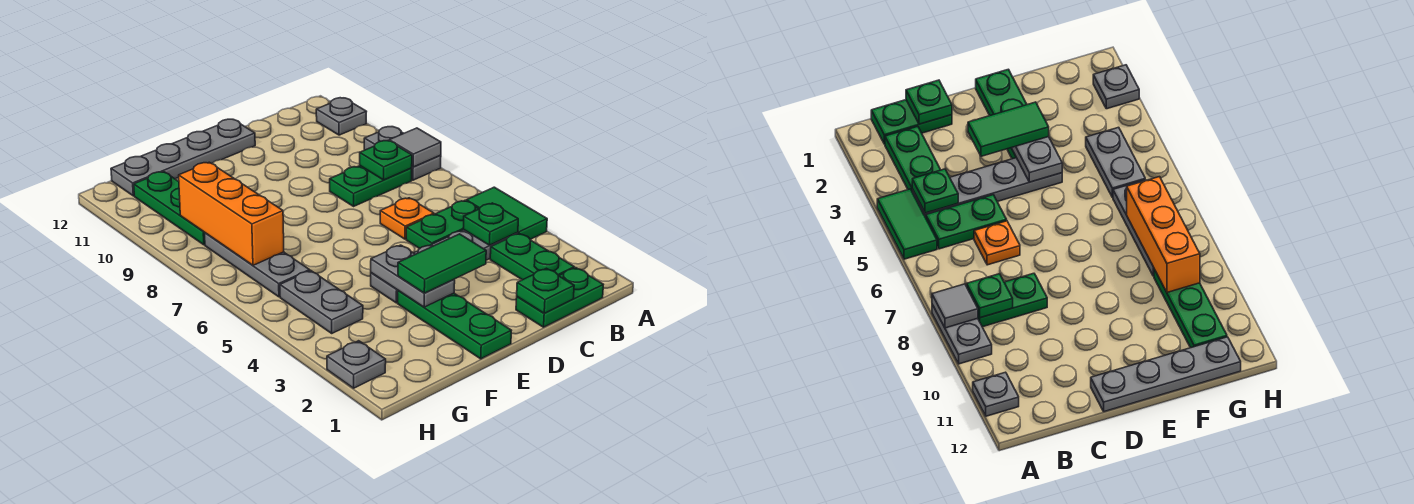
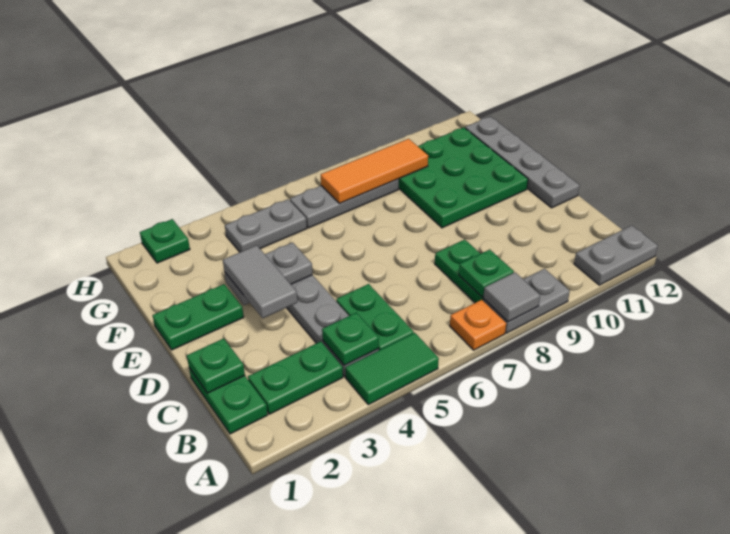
grey plate A11 level 1 -> grey plate A11:A12 level 1
orange plate C6 level 1 -> orange plate A7 level 1
green tile D3:E3 level 3 -> grey tile D3:E3 level 3
green plate E1:E3 level 1 -> green plate E1:E2 level 1
orange brick G7:G9 level 2 -> orange tile G7:G9 level 2
green plate G9:G11 level 1 -> green plate E9:G11 level 1
grey plate H2 level 1 -> green plate H2 level 1

